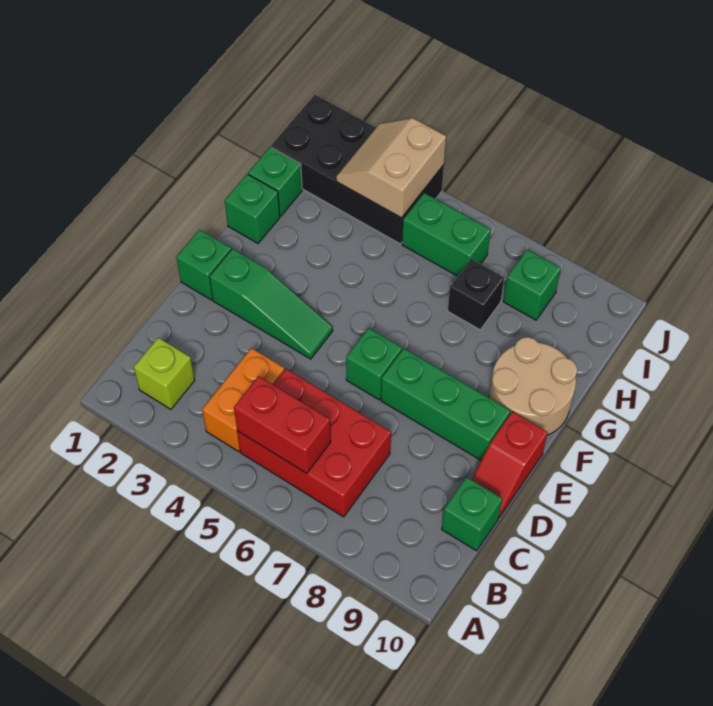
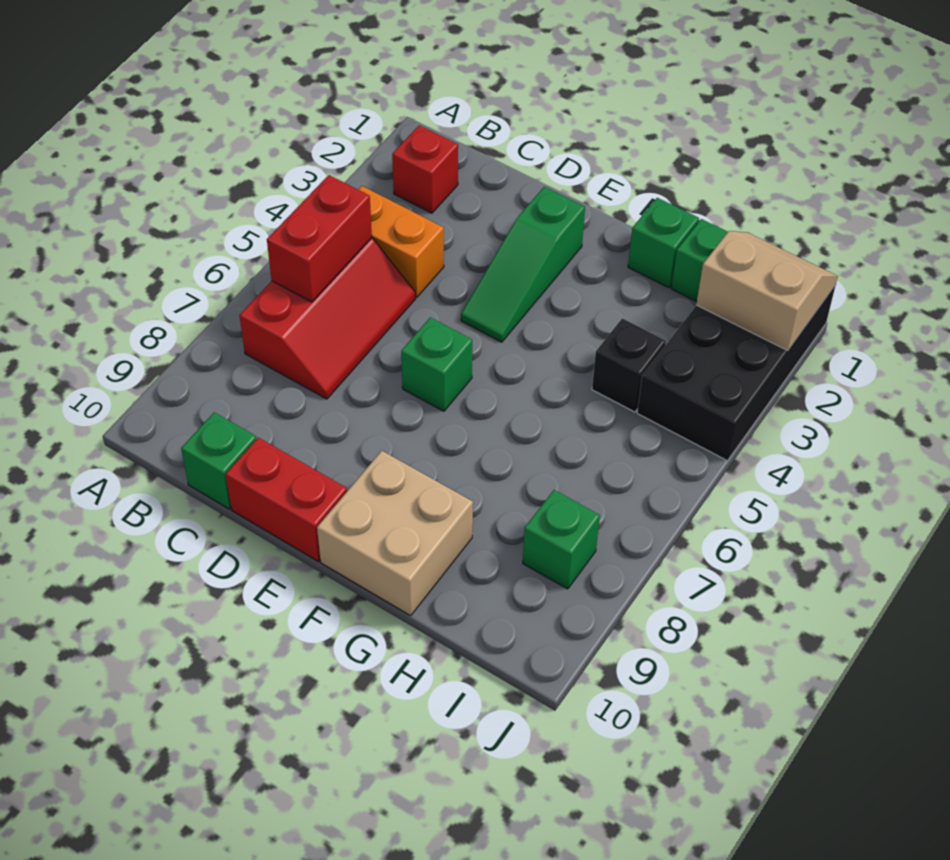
lime brick B2 level 1 -> red brick B2 level 1
red brick B5:C7 level 1 -> red slope B5:C7 level 1 top B
red slope D10:E10 level 1 top E -> red brick D10:E10 level 1
green brick E1 level 1 -> none
green brick E7:E9 level 1 -> none
tan round brick F9:G10 level 1 -> tan brick F9:G10 level 1
black brick H7 level 1 -> black brick H4 level 1
tan slope I3:J4 level 2 top 4 -> tan slope I1:J2 level 2 top 2
green brick I5:I6 level 1 -> none

